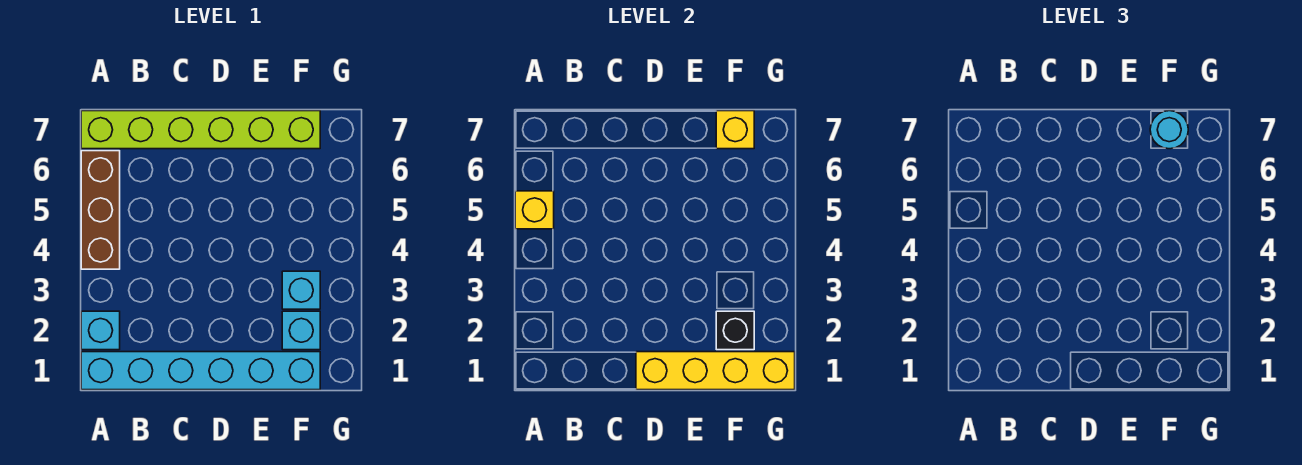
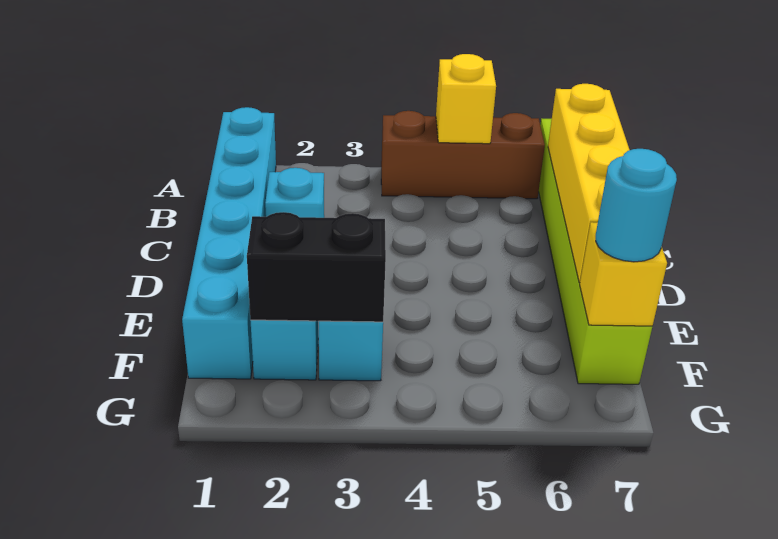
cyan brick A2 level 1 -> cyan brick C2 level 1
yellow brick D1:G1 level 2 -> yellow brick B7:E7 level 2
black brick F2 level 2 -> black brick F2:F3 level 2

